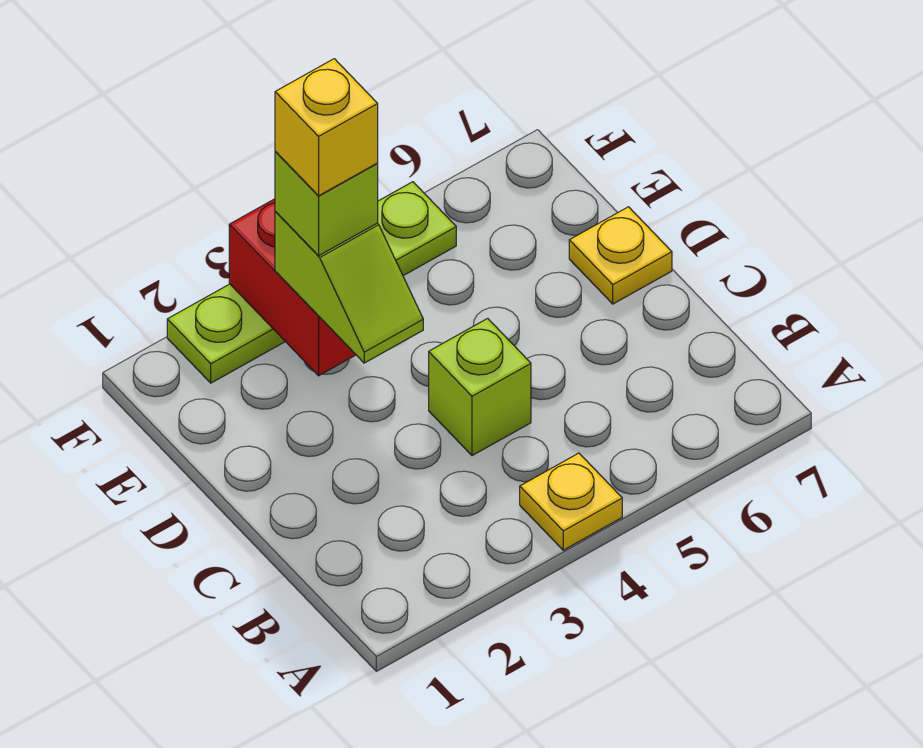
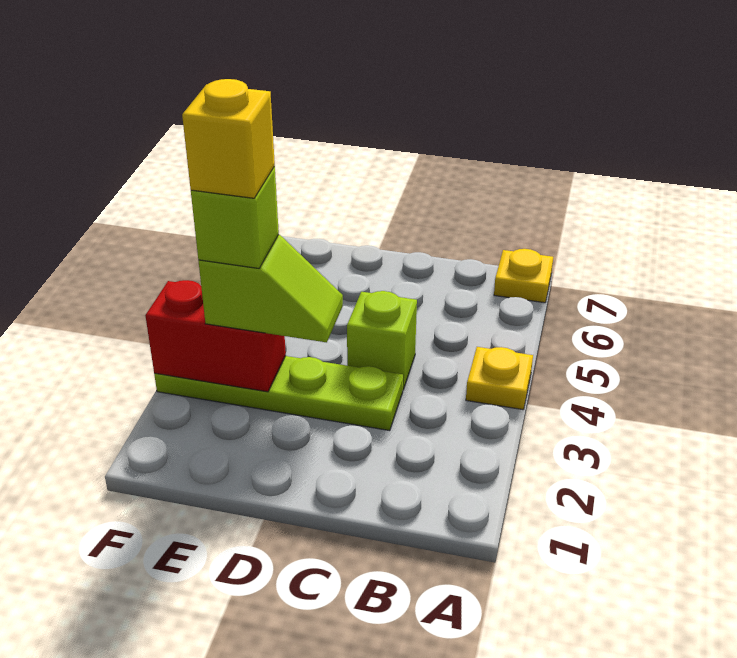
yellow plate D7 level 1 -> yellow plate A7 level 1
lime plate F2:F5 level 1 -> lime plate C3:F3 level 1

